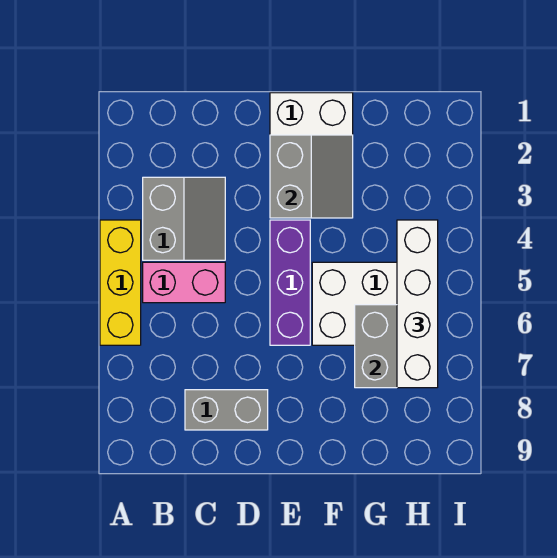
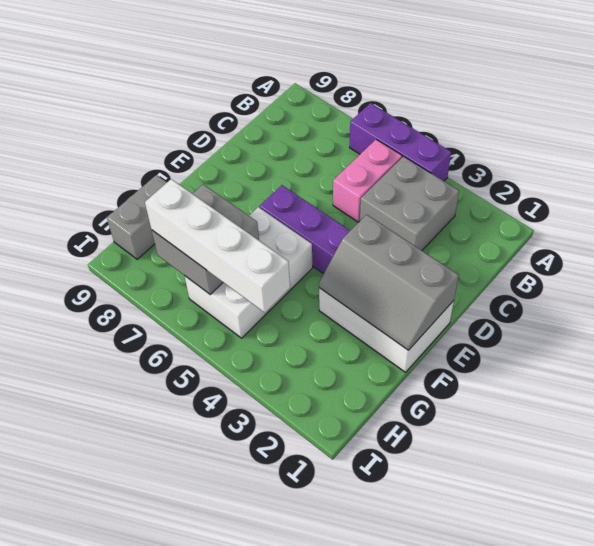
yellow brick A4:A6 level 1 -> purple brick A4:A6 level 1
grey slope B3:C4 level 1 top B -> grey brick B3:C4 level 1
grey brick C8:D8 level 1 -> grey brick G9:H9 level 1
grey slope E2:F3 level 2 top E -> grey slope E1:F3 level 2 top E

